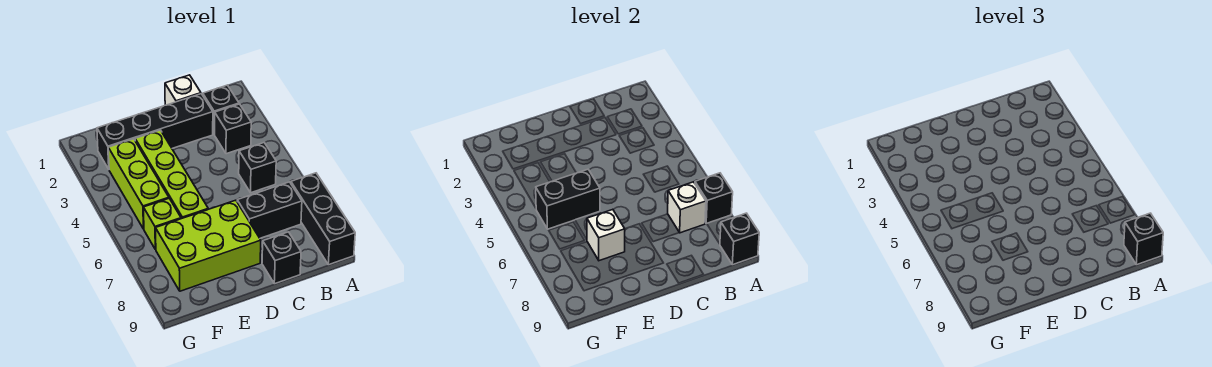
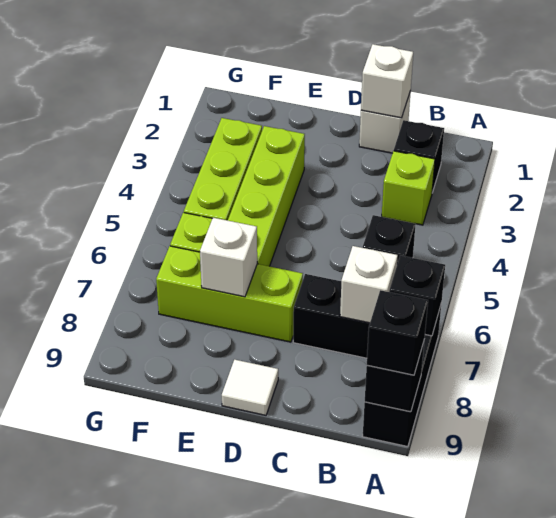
black brick B3 level 1 -> lime brick B3 level 1
none -> white brick C1 level 2
black brick C2:F2 level 1 -> none
black brick C9 level 1 -> none
lime brick D7:F8 level 1 -> lime brick D7:F7 level 1
none -> white tile D9 level 1
black brick E5:F5 level 2 -> none

